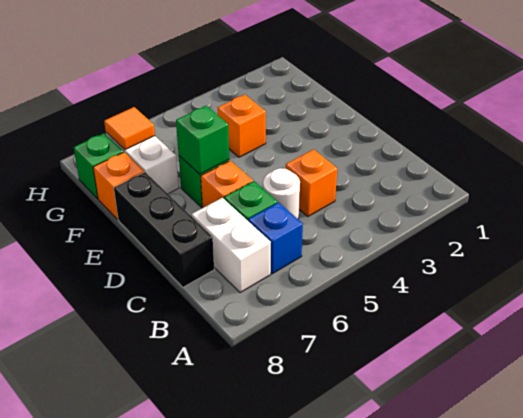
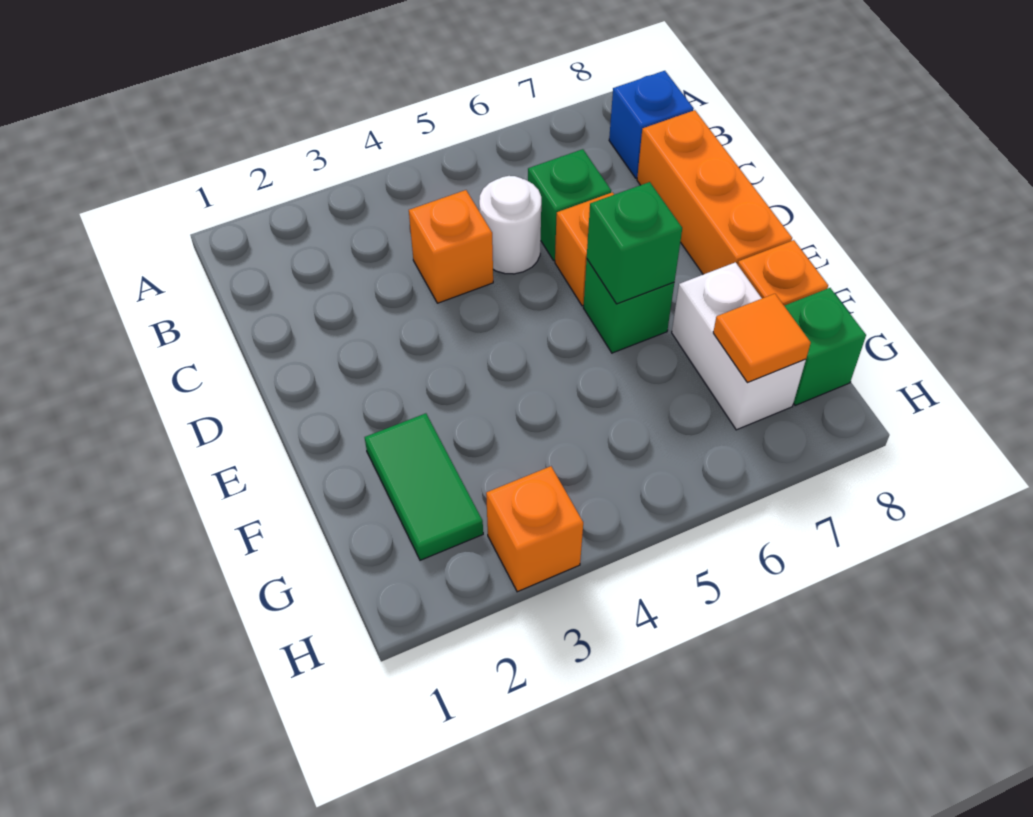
blue brick B6 level 1 -> blue brick B8 level 1
white brick B7:C7 level 1 -> none
black brick C8:E8 level 1 -> orange brick C8:E8 level 1
none -> green tile F2:G2 level 1
orange brick F4 level 1 -> orange brick H3 level 1

